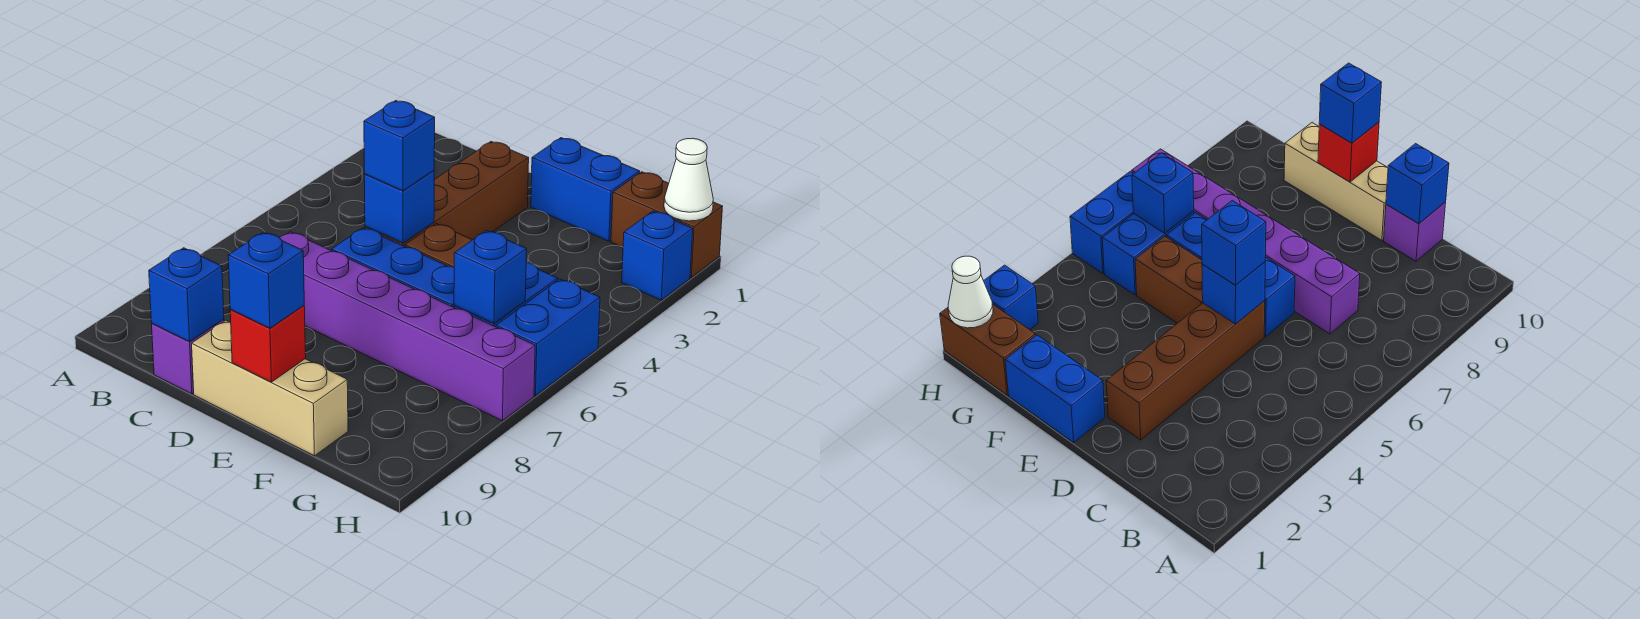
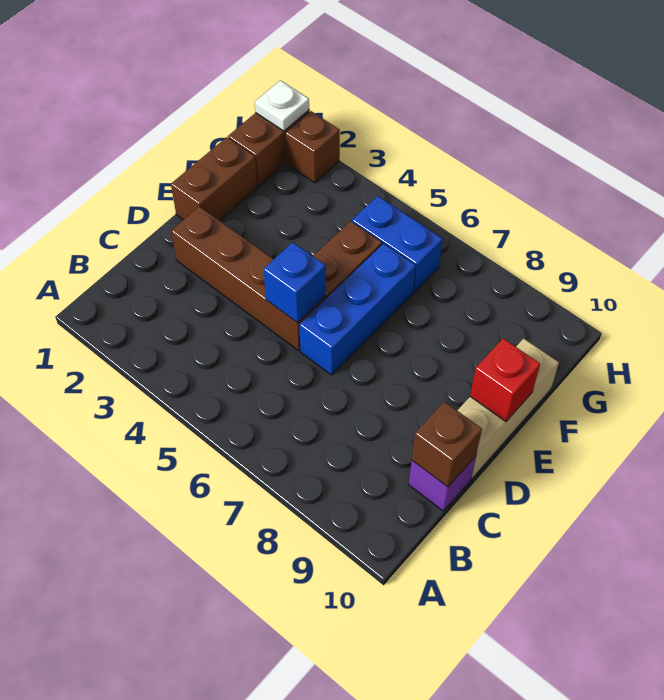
purple brick C7:H7 level 1 -> none
blue brick C10 level 2 -> brown brick C10 level 2
blue brick D5 level 3 -> none
blue brick E1:F1 level 1 -> brown brick E1:F1 level 1
blue brick E10 level 3 -> none
blue brick G6 level 2 -> none
white cone H1 level 2 -> white plate H1 level 2
blue brick H2 level 1 -> brown brick H2 level 1
blue brick H5:H6 level 1 -> none

